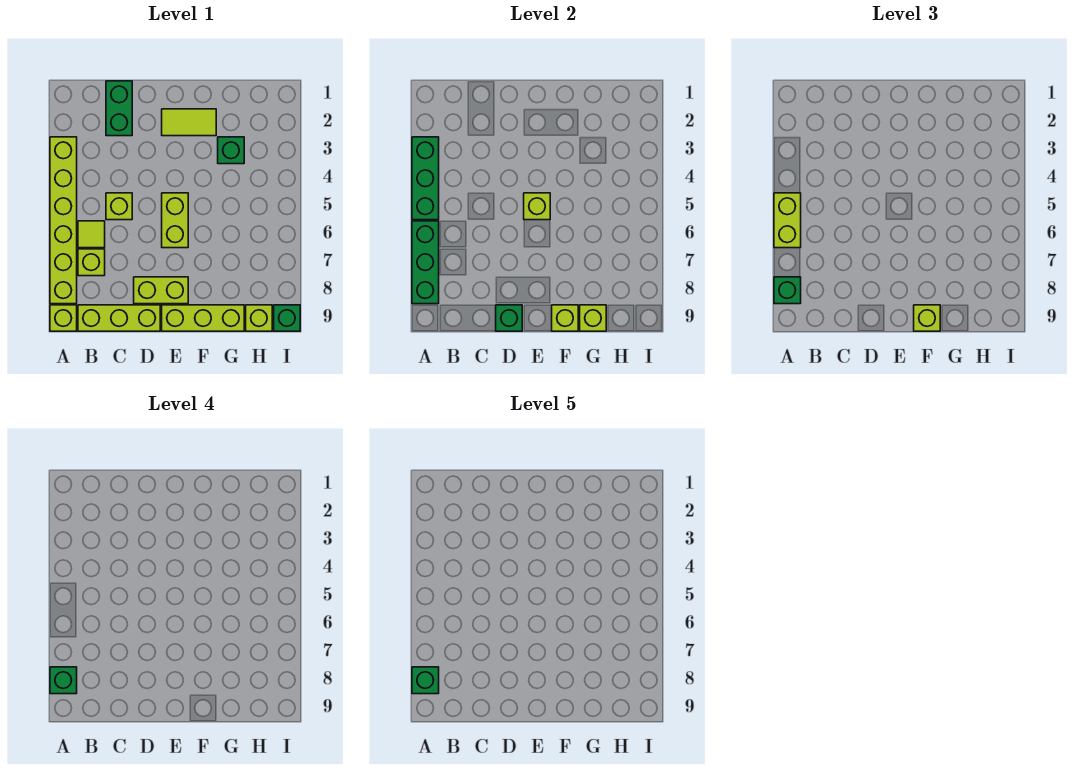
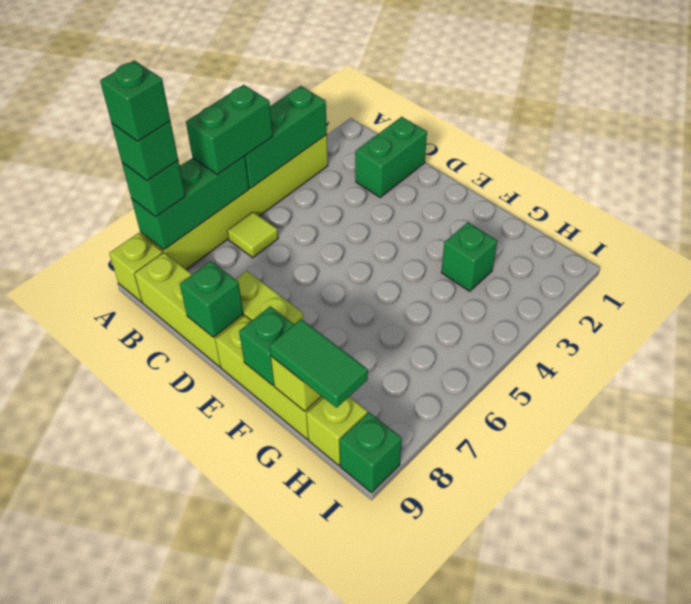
lime brick A5:A6 level 3 -> green brick A5:A6 level 3
lime brick B7 level 1 -> none
lime brick C5 level 1 -> none
lime tile E2:F2 level 1 -> none
lime brick E5:E6 level 1 -> none
lime brick E5 level 2 -> none
lime brick F9 level 2 -> green brick F9 level 2
lime brick F9 level 3 -> none
none -> green tile G9:H9 level 3

